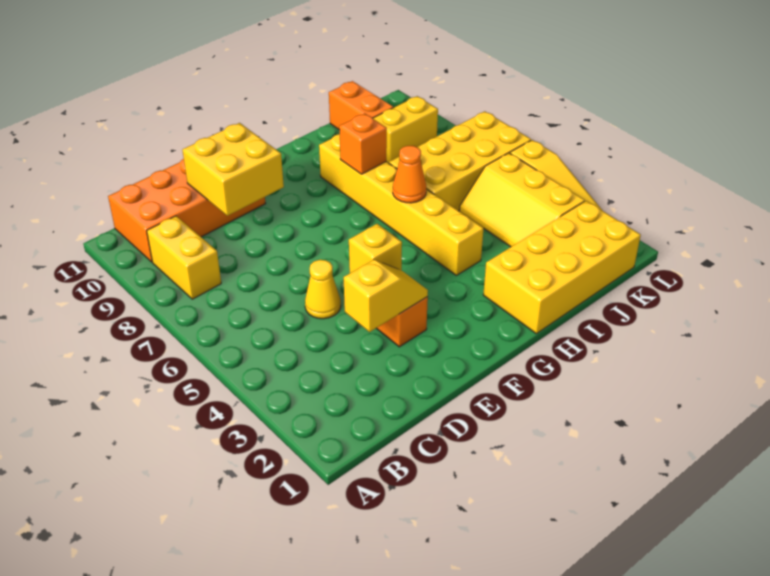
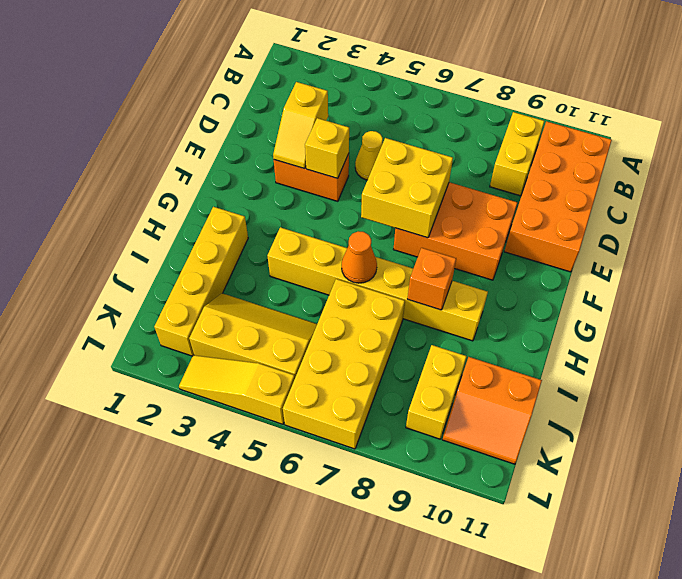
yellow brick B8:B9 level 1 -> yellow brick B9:C9 level 1
yellow brick D9:E10 level 2 -> yellow brick E6:F7 level 2
none -> orange brick E7:F9 level 1
yellow brick H1:K2 level 1 -> yellow brick H2:K2 level 1

